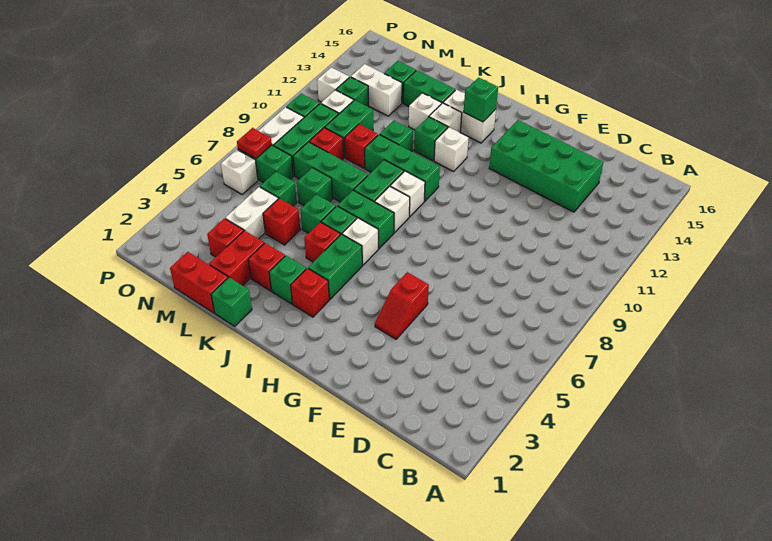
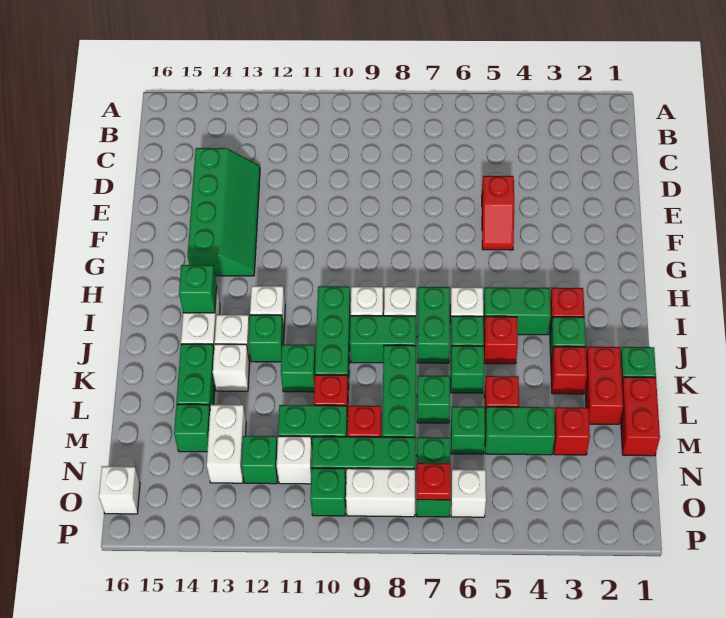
green brick D13:G14 level 1 -> green slope D13:G14 level 1 top 14
red slope F4:F5 level 1 top 5 -> red slope E5:F5 level 1 top E
red brick L2:L3 level 1 -> red brick K2:L2 level 1
white brick M4:M5 level 1 -> green brick M4:M5 level 1
white brick O12 level 1 -> white brick O16 level 1

